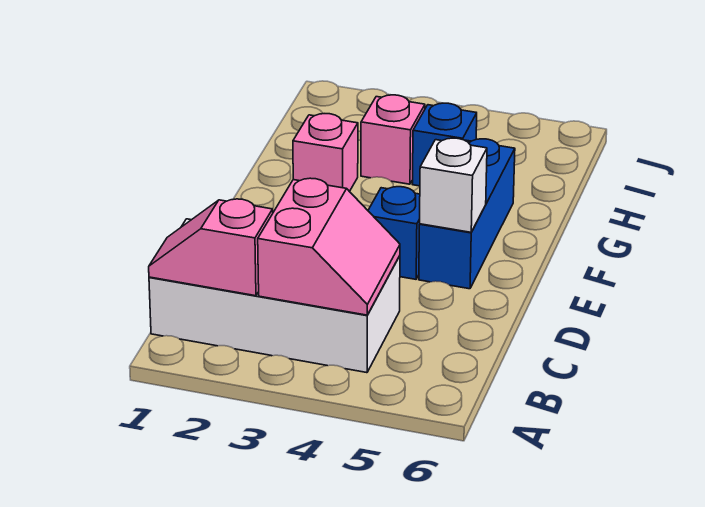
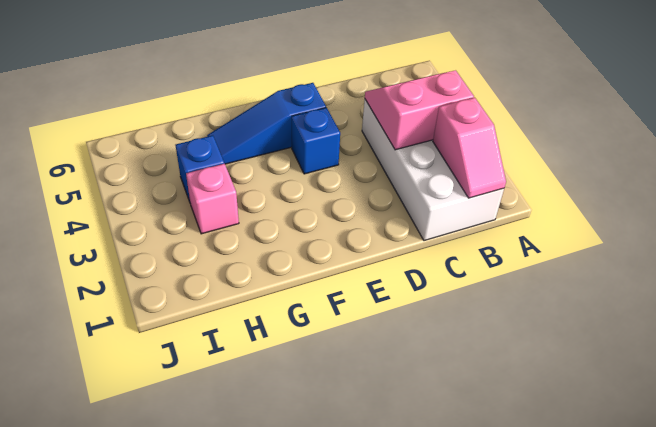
blue brick E5:G5 level 1 -> blue slope E5:G5 level 1 top E
white brick E5 level 2 -> none
pink brick G2 level 1 -> none

